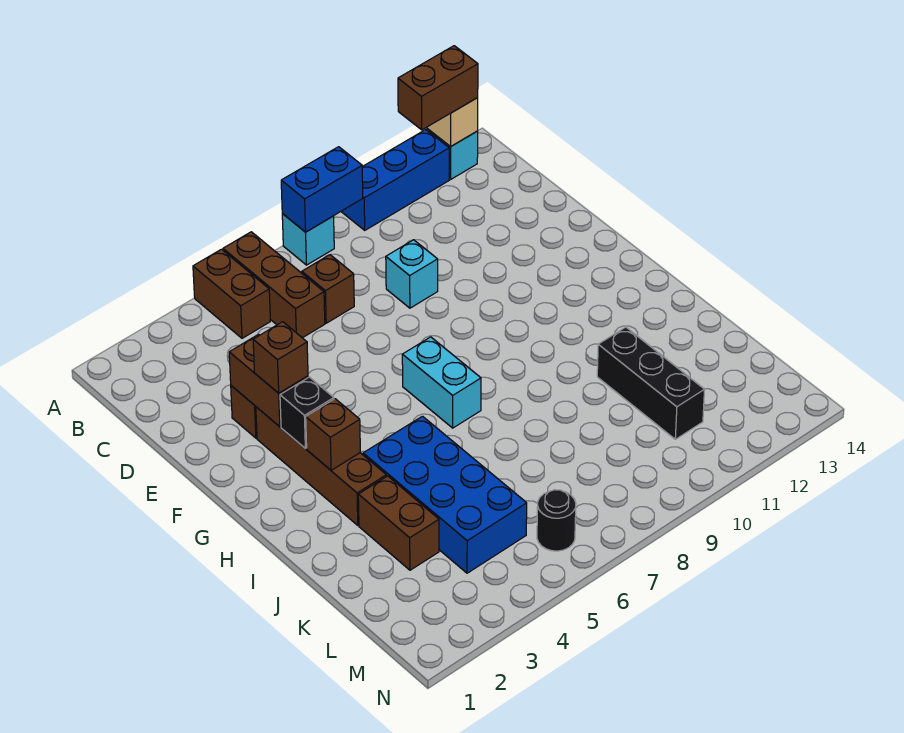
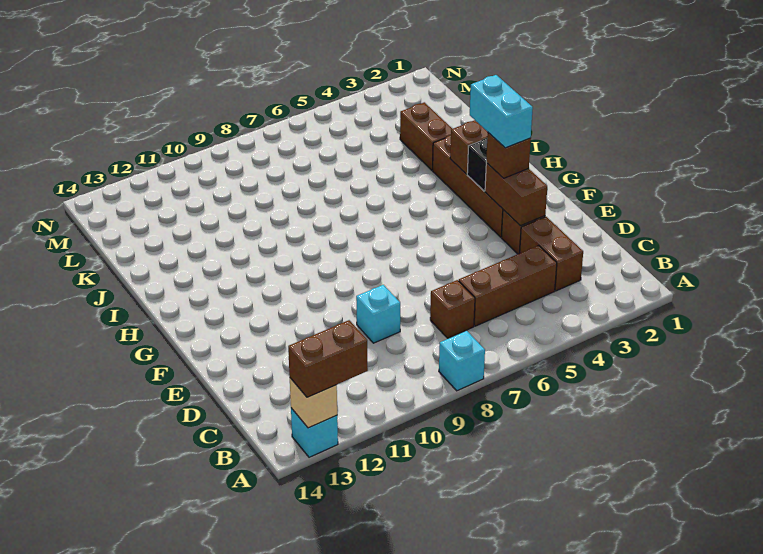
brown brick A5:B5 level 1 -> brown brick C3:D3 level 1
brown brick A6:C6 level 1 -> brown brick C4:C6 level 1
blue brick A8:A9 level 2 -> none
blue brick A10:A12 level 1 -> none
cyan brick G7:H7 level 1 -> cyan brick F3:G3 level 4
blue brick I4:L5 level 1 -> none
black brick J11:L11 level 1 -> none
black round brick M6 level 1 -> none

